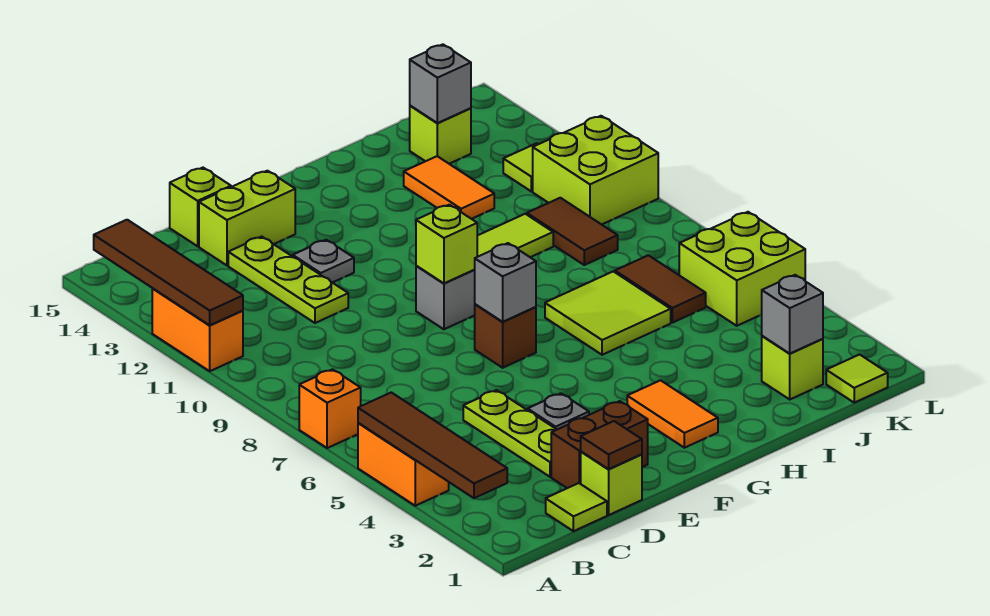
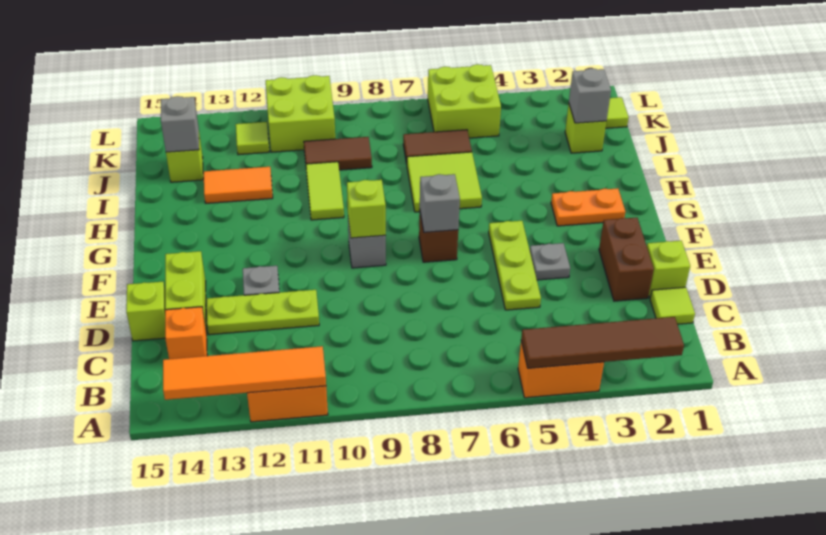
orange brick A7 level 1 -> orange brick C14 level 1
brown tile A11:A14 level 2 -> orange tile A11:A14 level 2
brown tile D1 level 2 -> none
lime plate D3:D5 level 1 -> lime plate D5:F5 level 1
orange tile G2:G3 level 1 -> orange plate G2:G3 level 1

